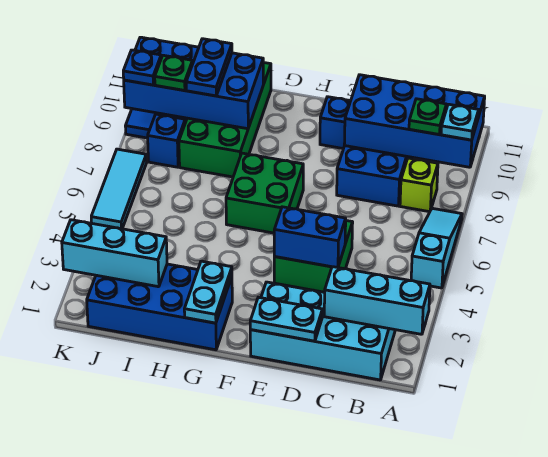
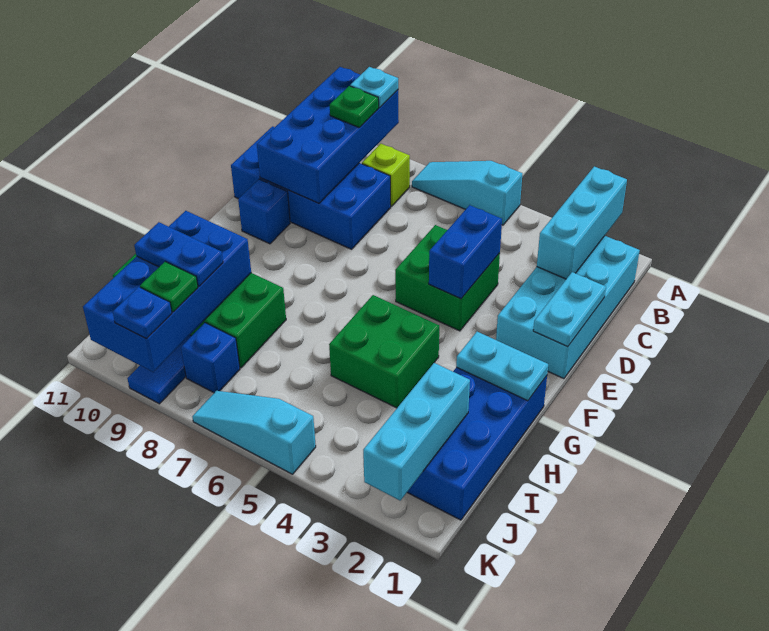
green brick F6:G7 level 1 -> green brick G4:H5 level 1
cyan tile K5:K7 level 1 -> cyan slope K5:K7 level 1 top 5

